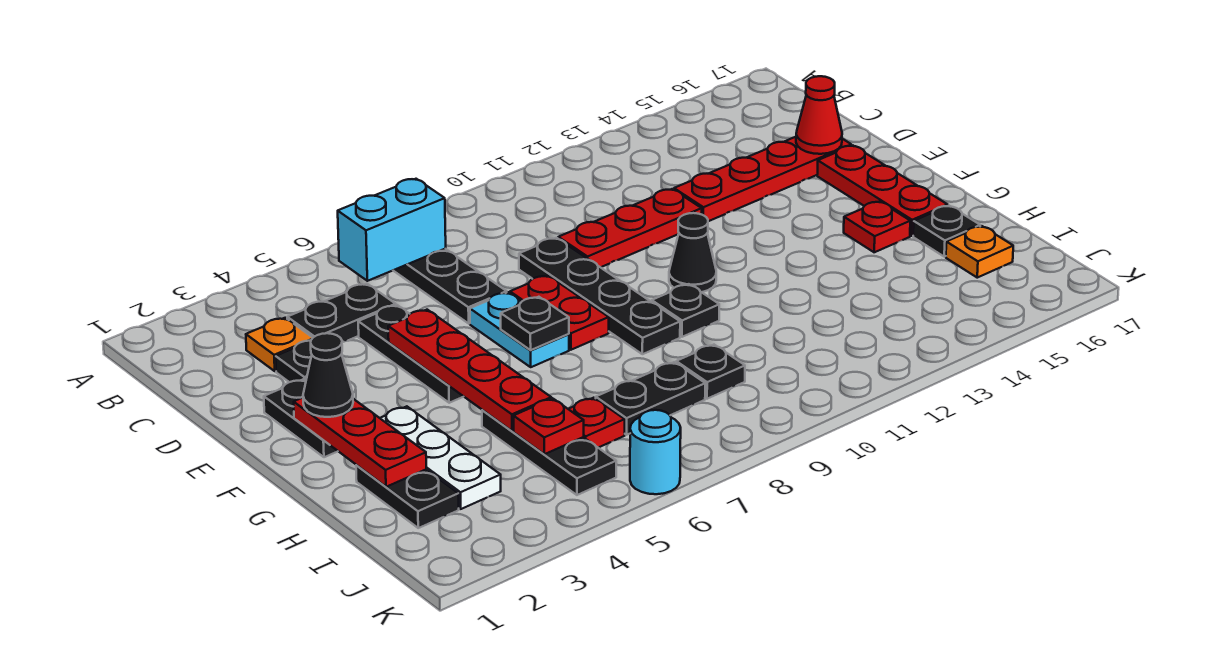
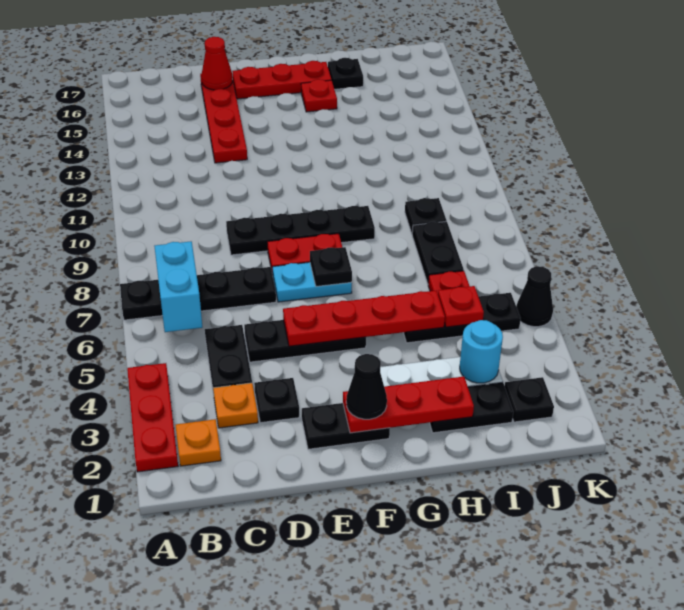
red plate D10:D12 level 1 -> red plate A2:A4 level 1
black cone F11 level 1 -> black cone K5 level 1
black plate G10 level 1 -> black plate J2 level 1
orange plate I16 level 1 -> orange plate B2 level 1
cyan round brick K6 level 1 -> cyan round brick I3 level 2

